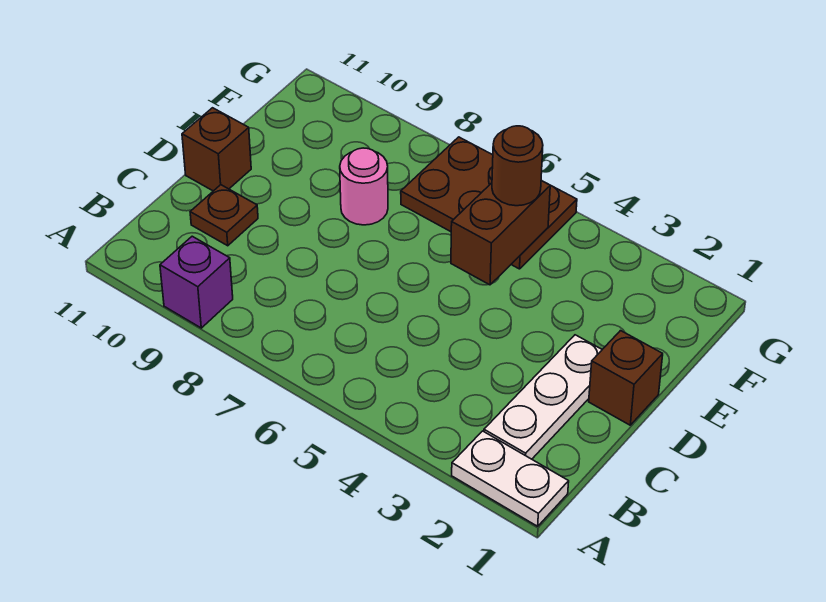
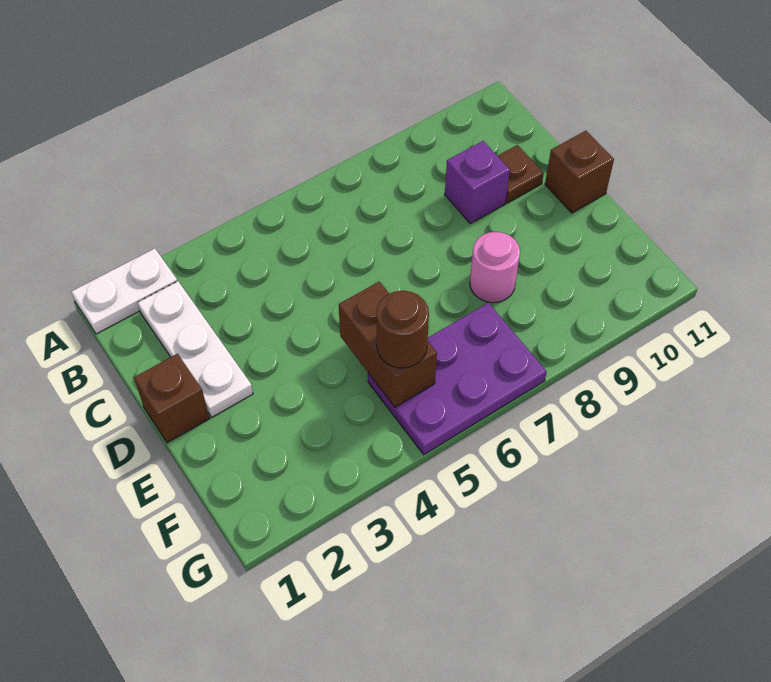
purple brick A9 level 1 -> purple brick C9 level 1
brown plate F5:G7 level 1 -> purple plate F5:G7 level 1

